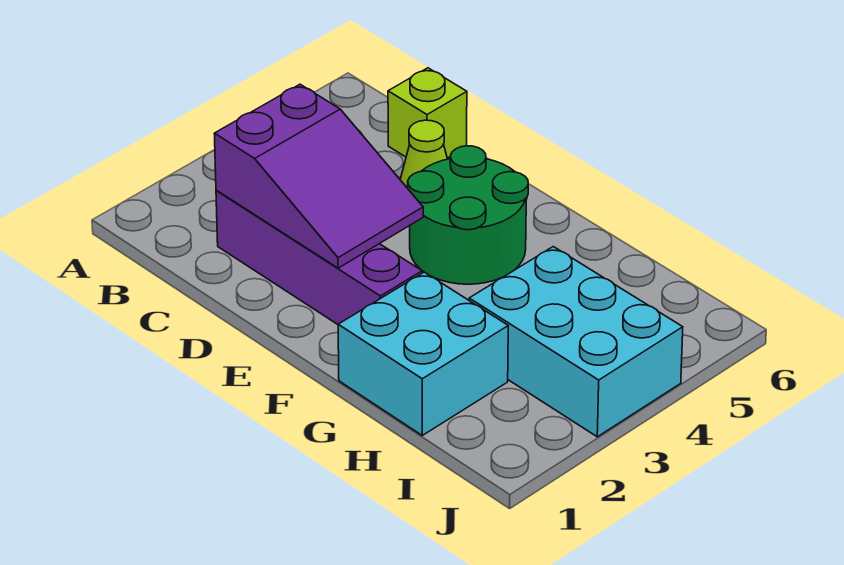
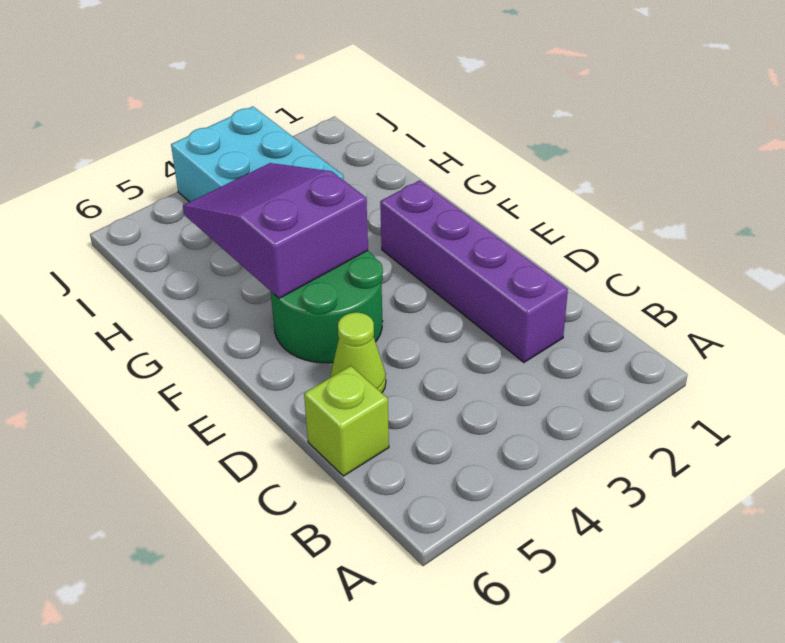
purple slope C2:E3 level 2 top C -> purple slope F4:H5 level 2 top F
cyan brick G1:H2 level 1 -> none

